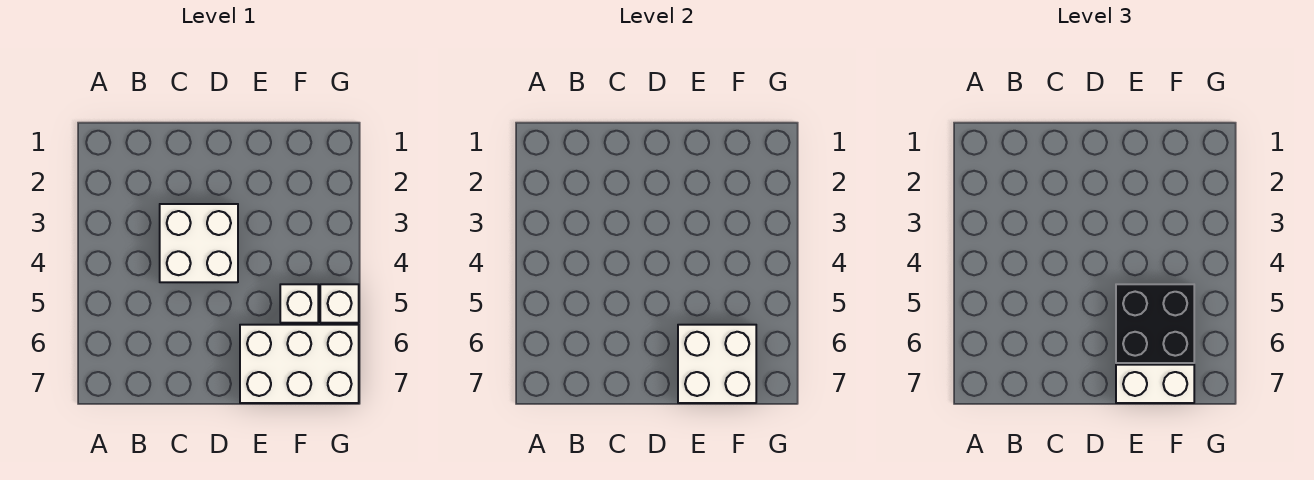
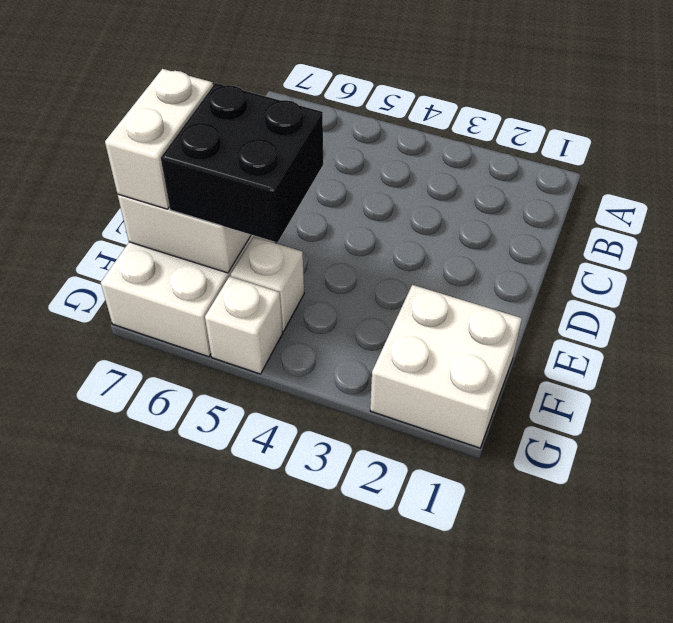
white brick C3:D4 level 1 -> white brick F1:G2 level 1

